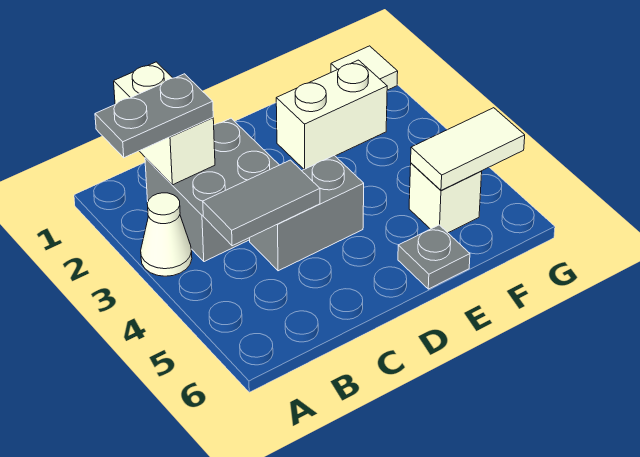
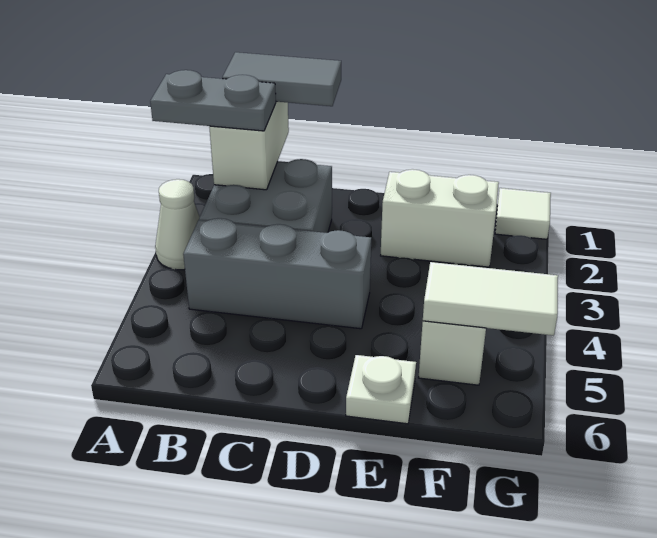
grey tile B4:C4 level 2 -> grey tile B1:C1 level 3
grey brick C4:D4 level 1 -> grey brick B4:D4 level 1
grey plate E6 level 1 -> white plate E6 level 1

